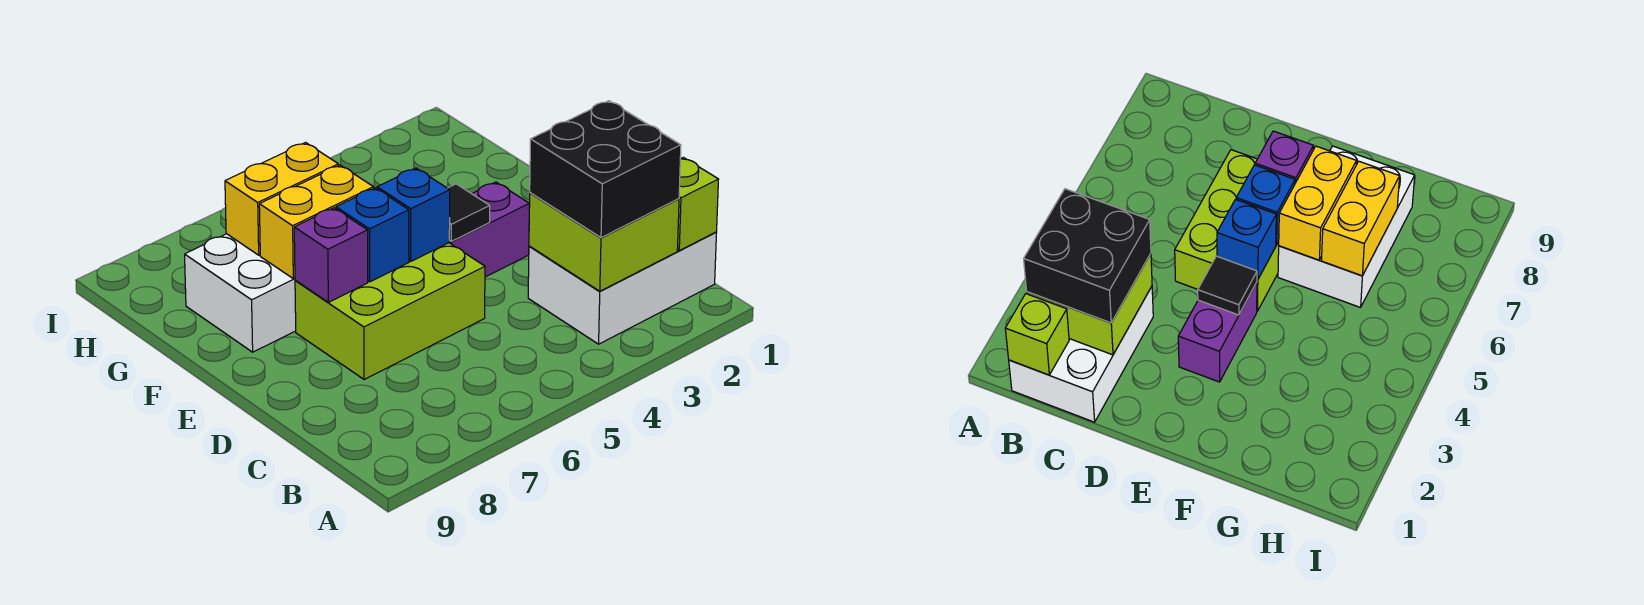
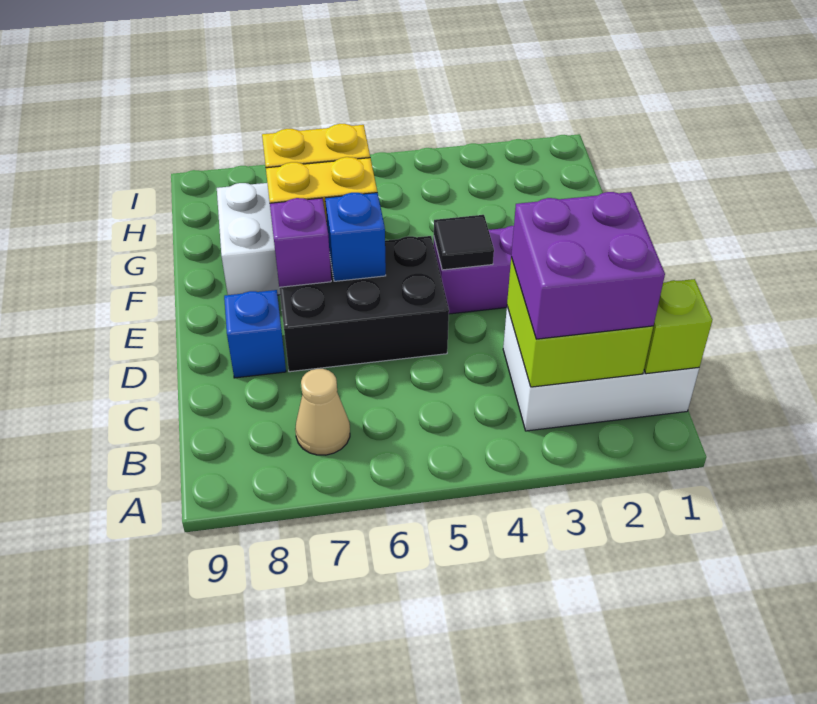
black brick B2:C3 level 3 -> purple brick B2:C3 level 3
none -> tan cone B7 level 1
lime brick D5:E7 level 1 -> black brick D5:E7 level 1
blue brick E5 level 2 -> blue brick D8 level 1

